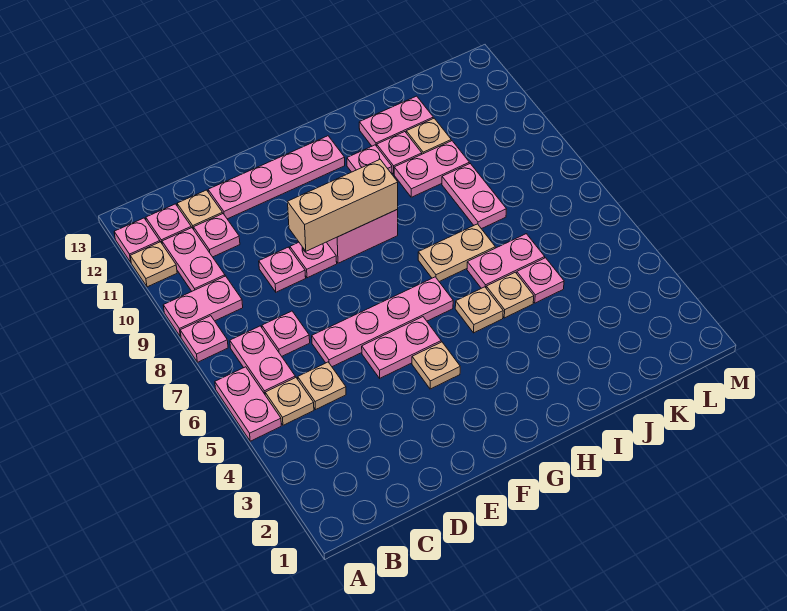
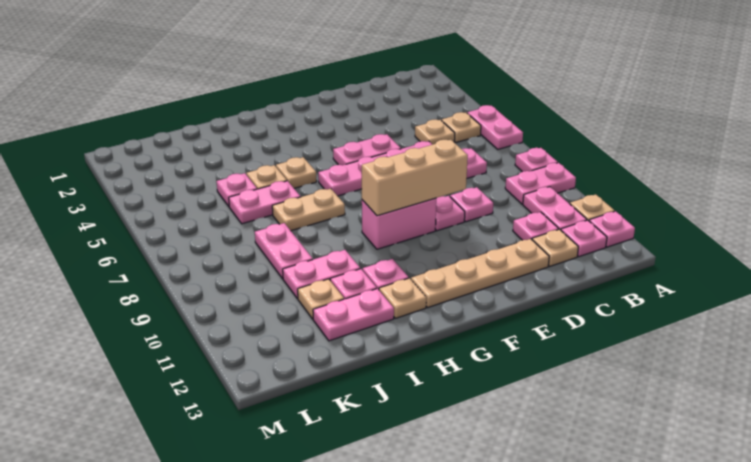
pink plate B6:B7 level 1 -> none
pink plate D12:G12 level 1 -> tan plate D12:G12 level 1
tan plate F4 level 1 -> tan plate H12 level 1

